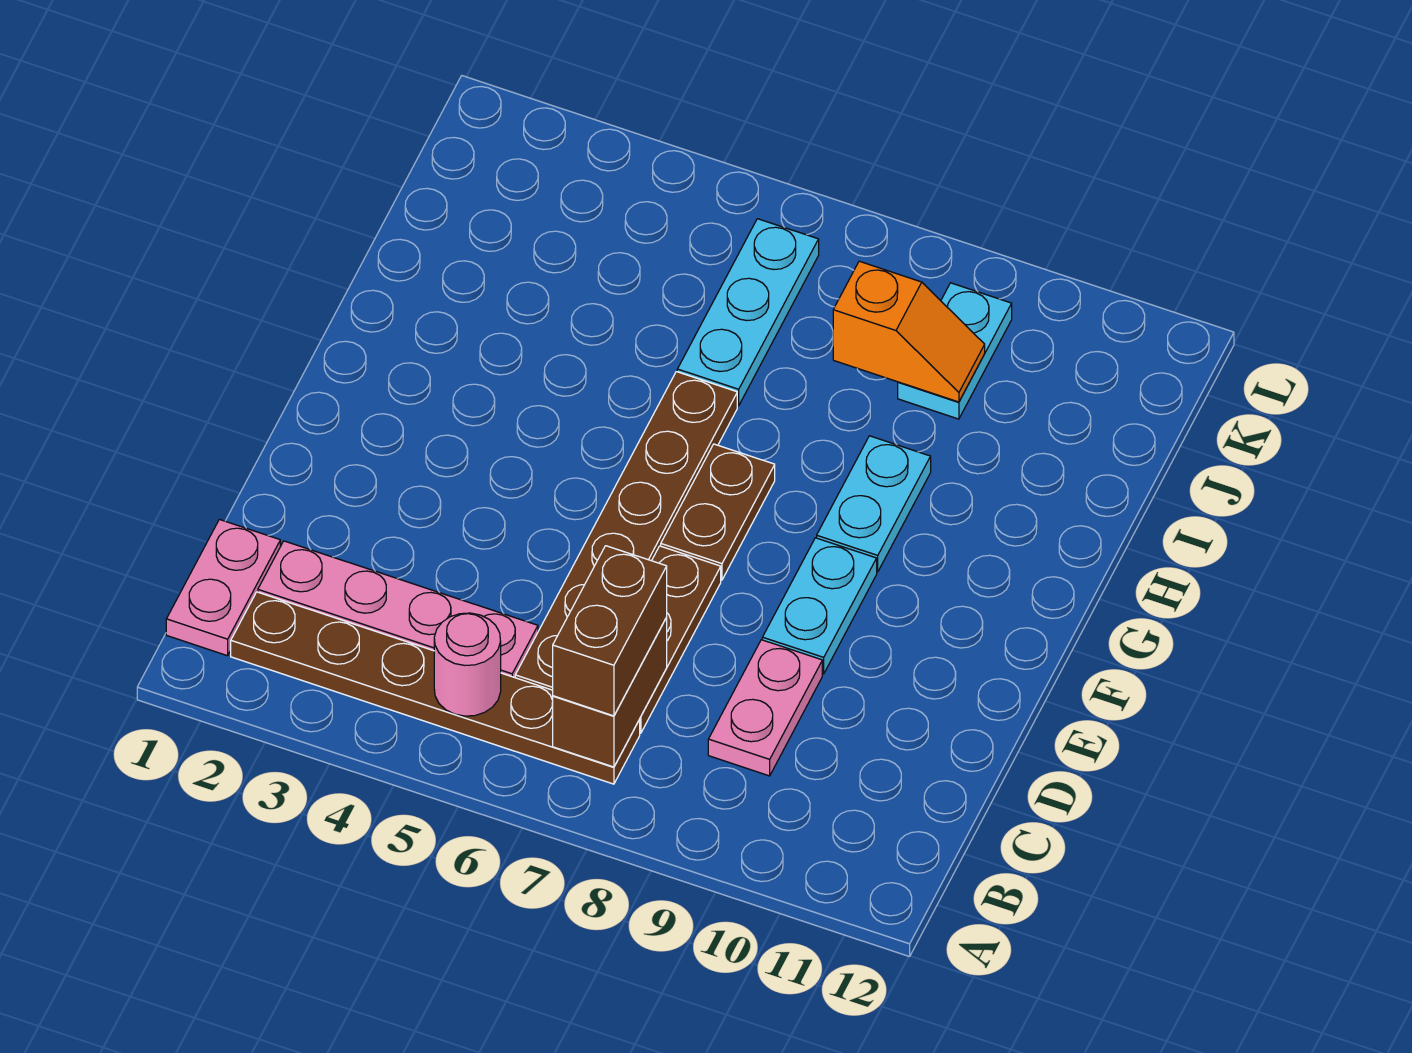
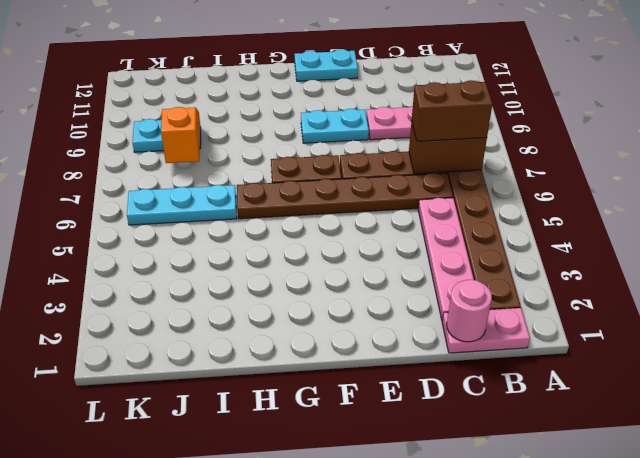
pink round brick B5 level 2 -> pink round brick C1 level 2
cyan plate G9:H9 level 1 -> cyan plate E12:F12 level 1

